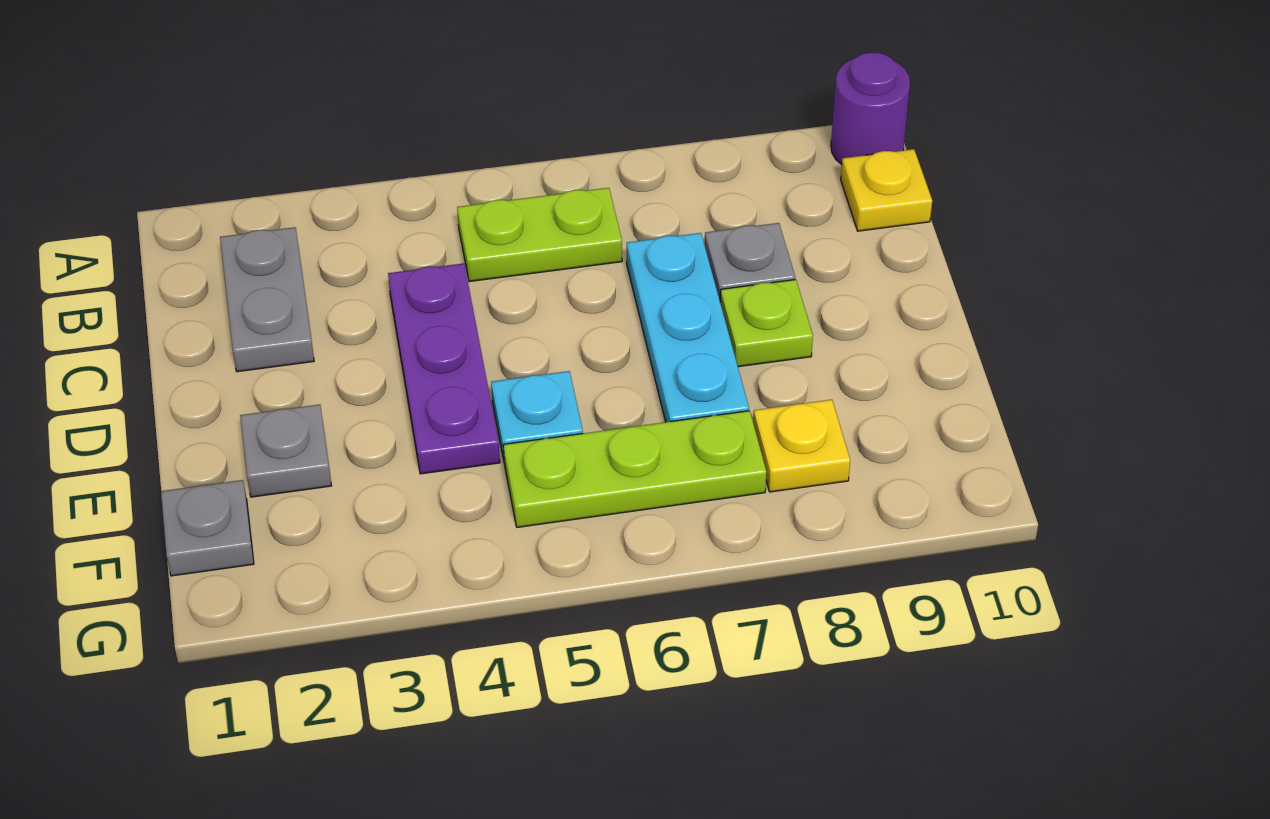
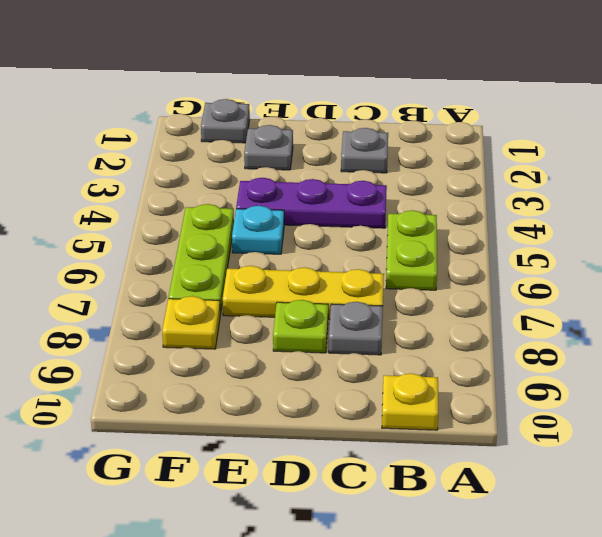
purple round brick A10 level 1 -> none
grey plate B2:C2 level 1 -> grey plate C2 level 1
cyan plate C7:E7 level 1 -> yellow plate C7:E7 level 1

